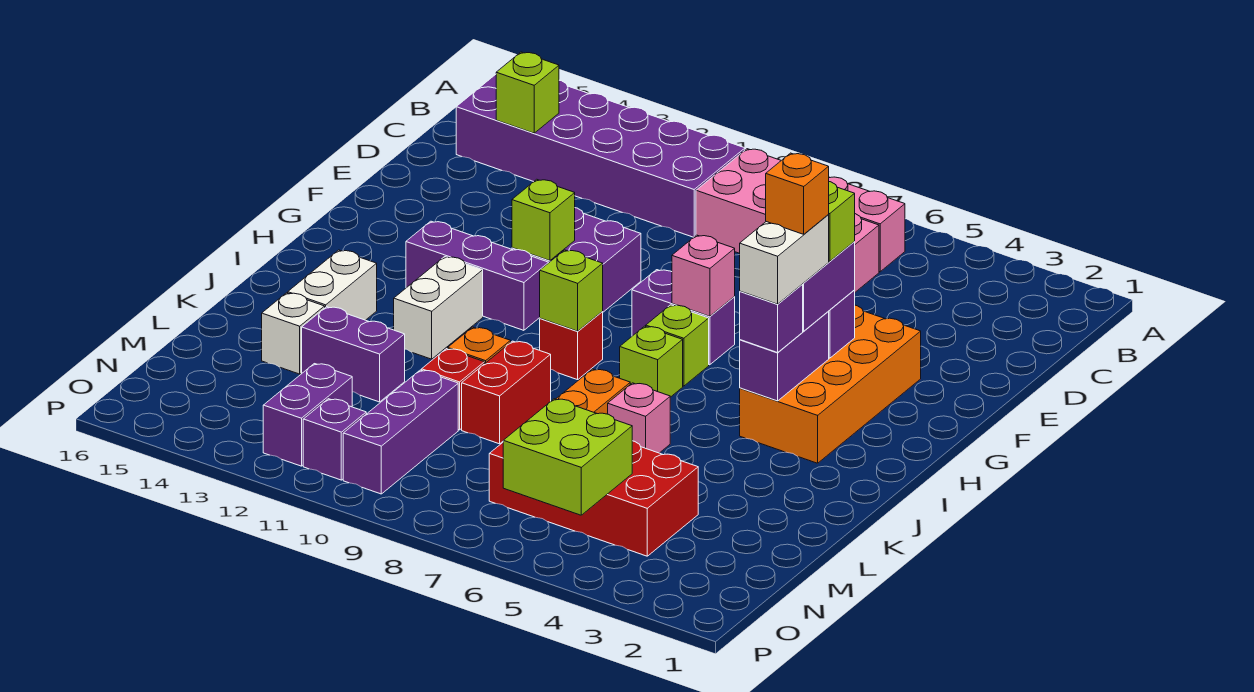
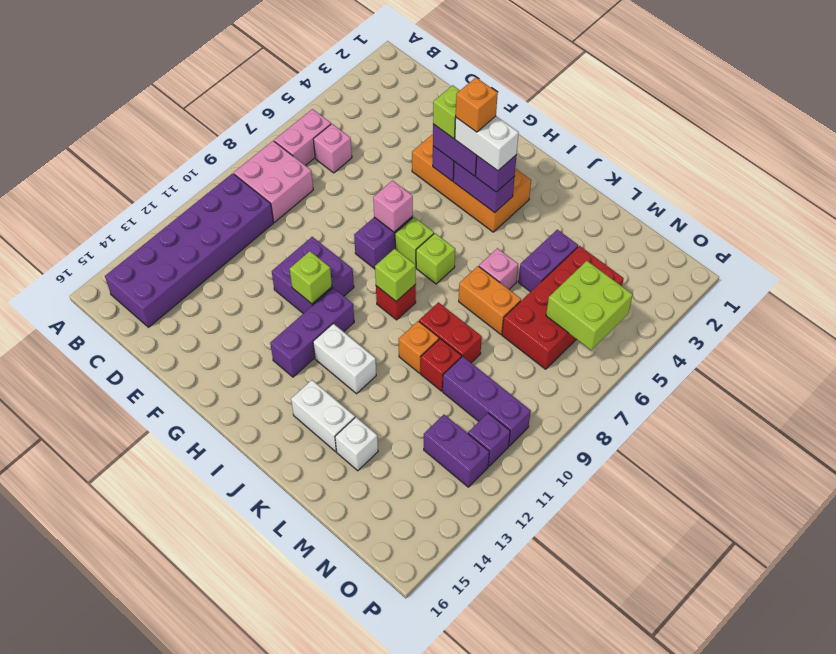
lime brick C14 level 2 -> none
purple brick L12:L13 level 1 -> purple brick L4:L5 level 1

